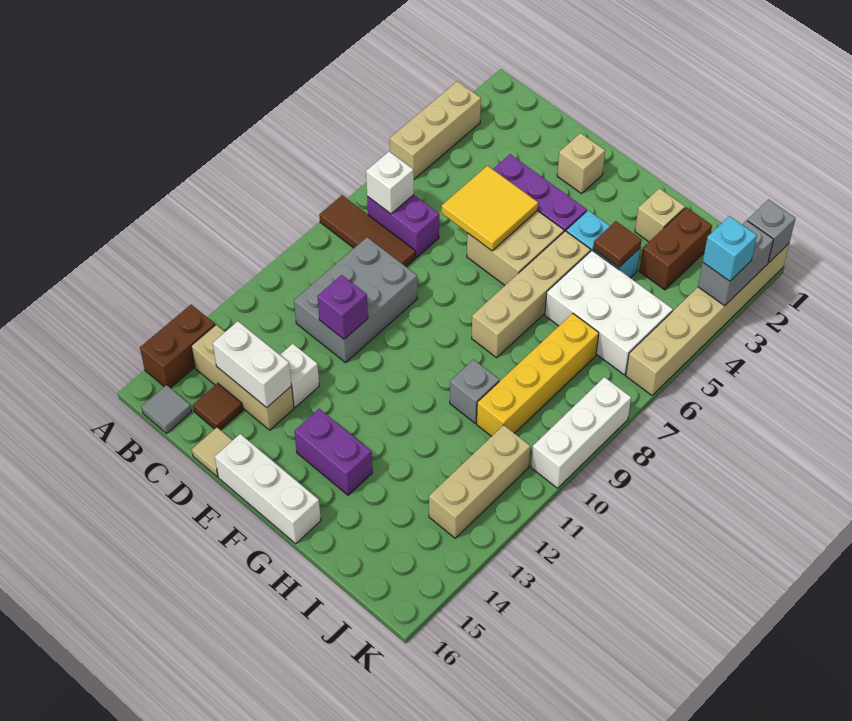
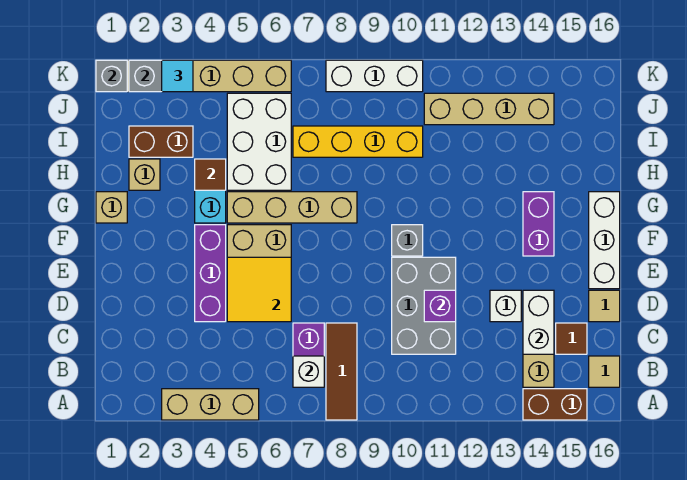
grey tile B16 level 1 -> tan tile B16 level 1
grey brick C9:D11 level 1 -> grey brick C10:E11 level 1
tan brick E2 level 1 -> tan brick G1 level 1
grey brick H10 level 1 -> grey brick F10 level 1
tan brick J11:J13 level 1 -> tan brick J11:J14 level 1
cyan brick K3 level 3 -> cyan tile K3 level 3

